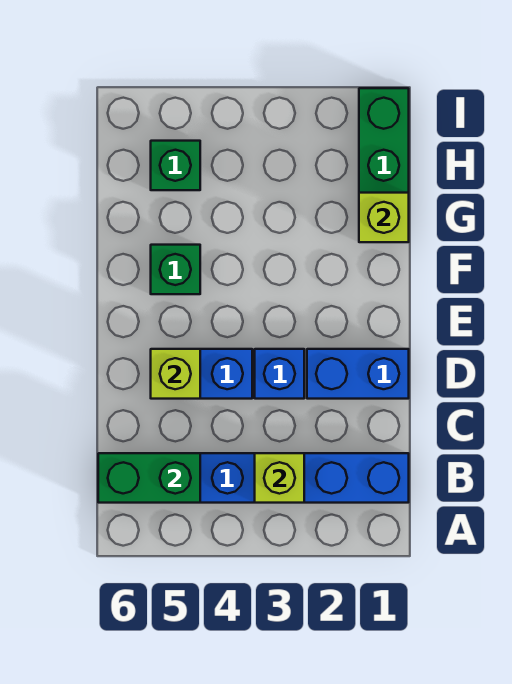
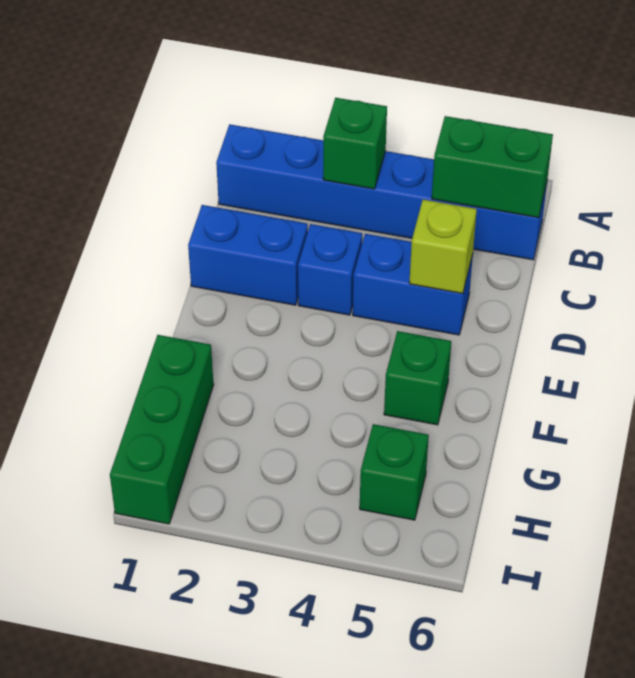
lime brick B3 level 2 -> green brick B3 level 2
lime brick G1 level 2 -> none

